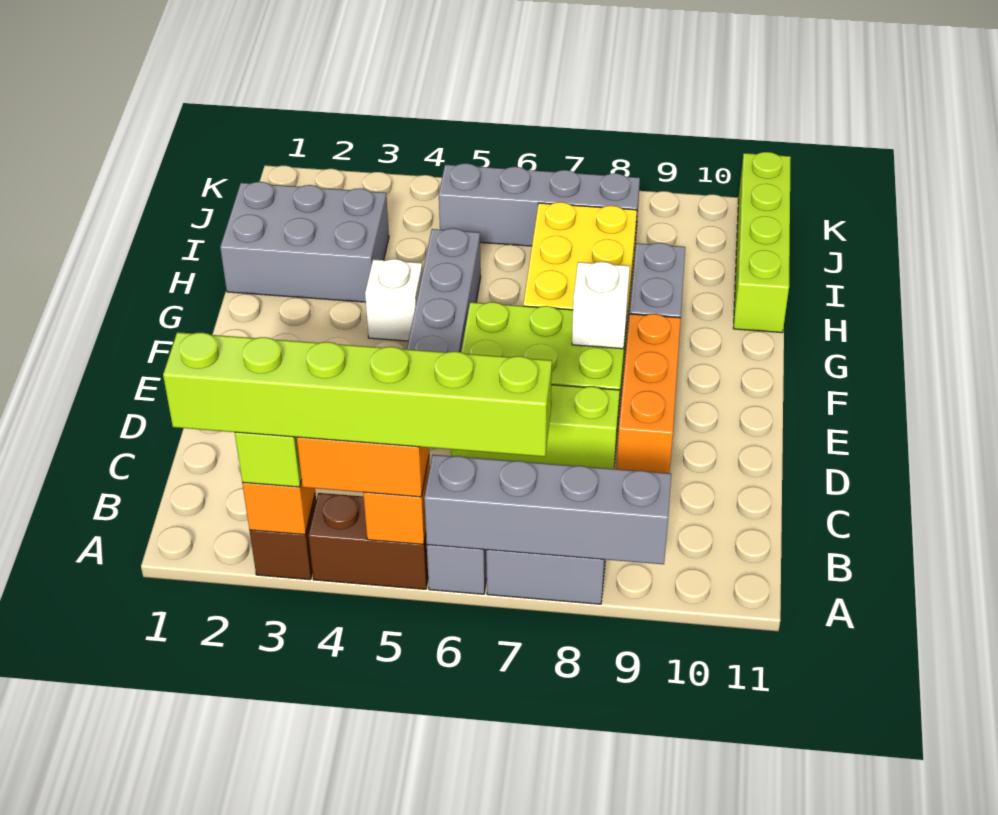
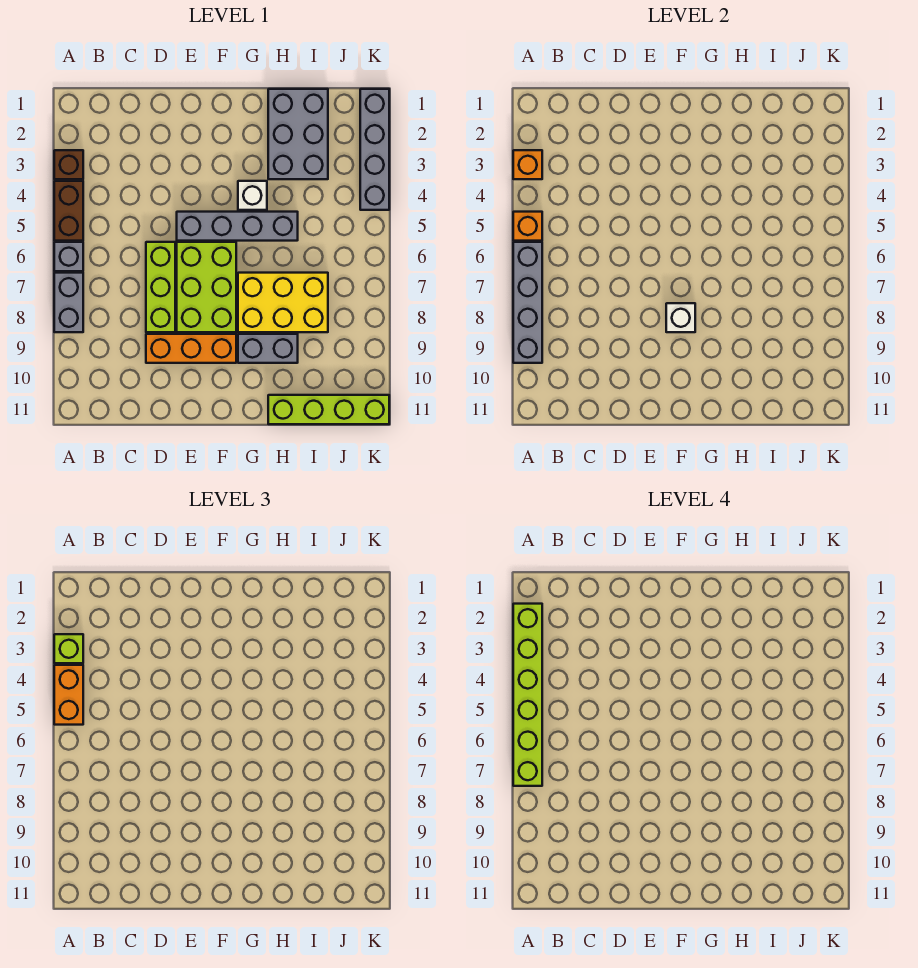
grey brick J5:J8 level 1 -> grey brick K1:K4 level 1

